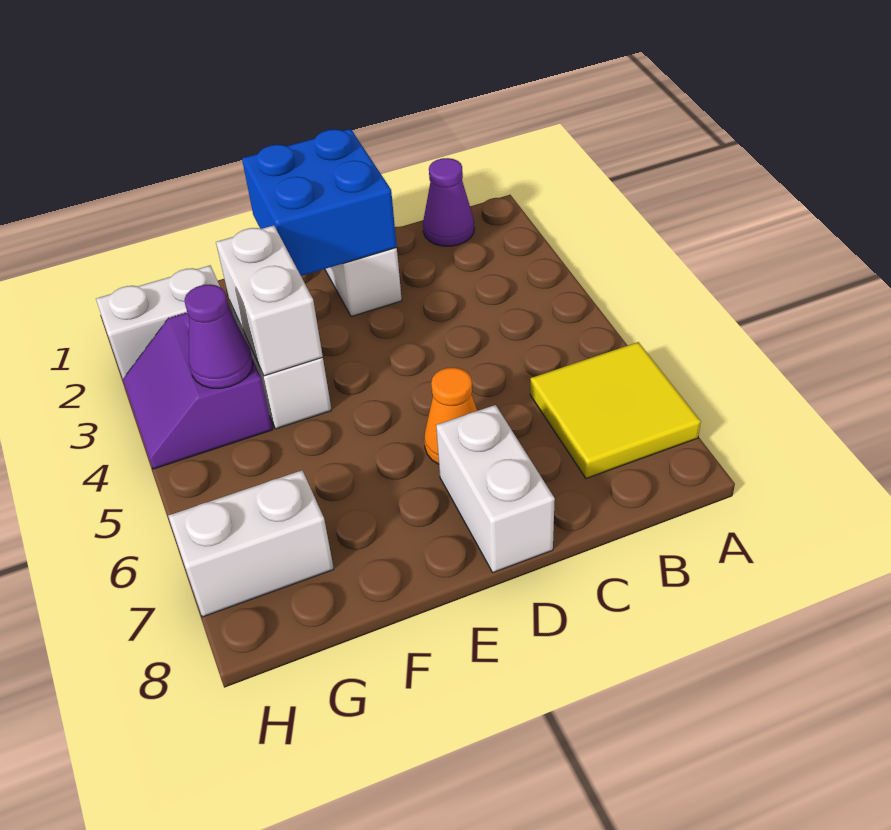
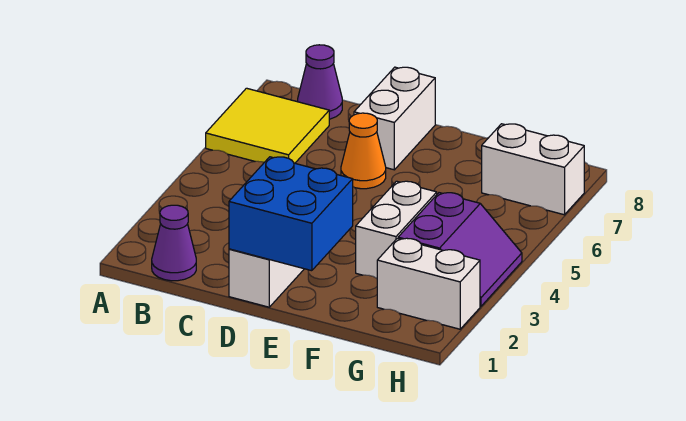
white brick F3:F4 level 2 -> none
purple cone G4 level 2 -> purple cone B8 level 1

